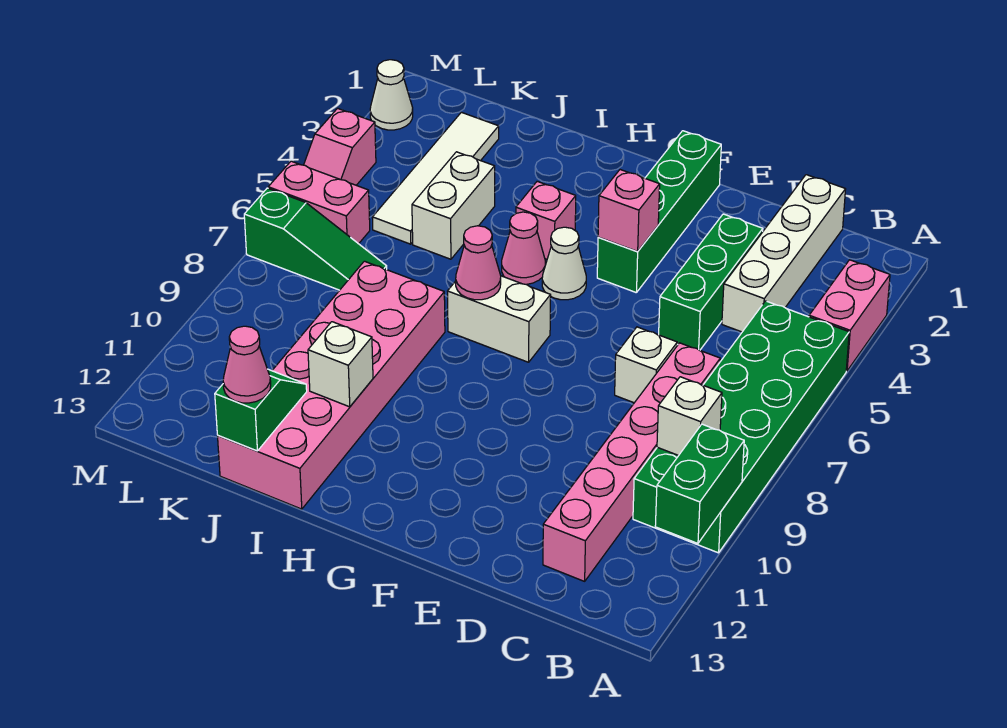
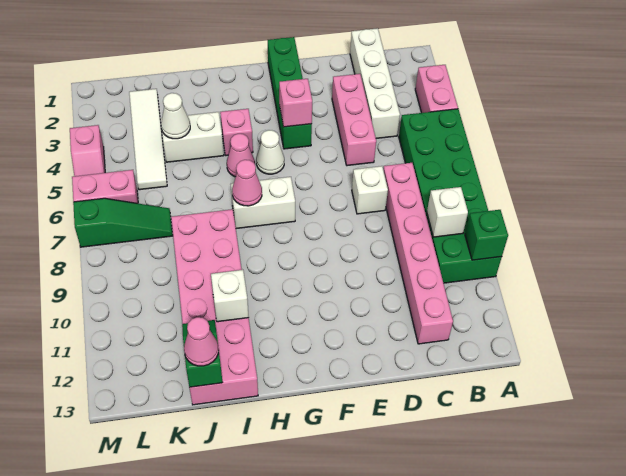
green brick A10:A11 level 2 -> green brick A10 level 2
green brick D3:D5 level 1 -> pink brick D3:D5 level 1
white brick J4:J5 level 1 -> white brick I4:J4 level 1
white cone M2 level 1 -> white cone J4 level 2

